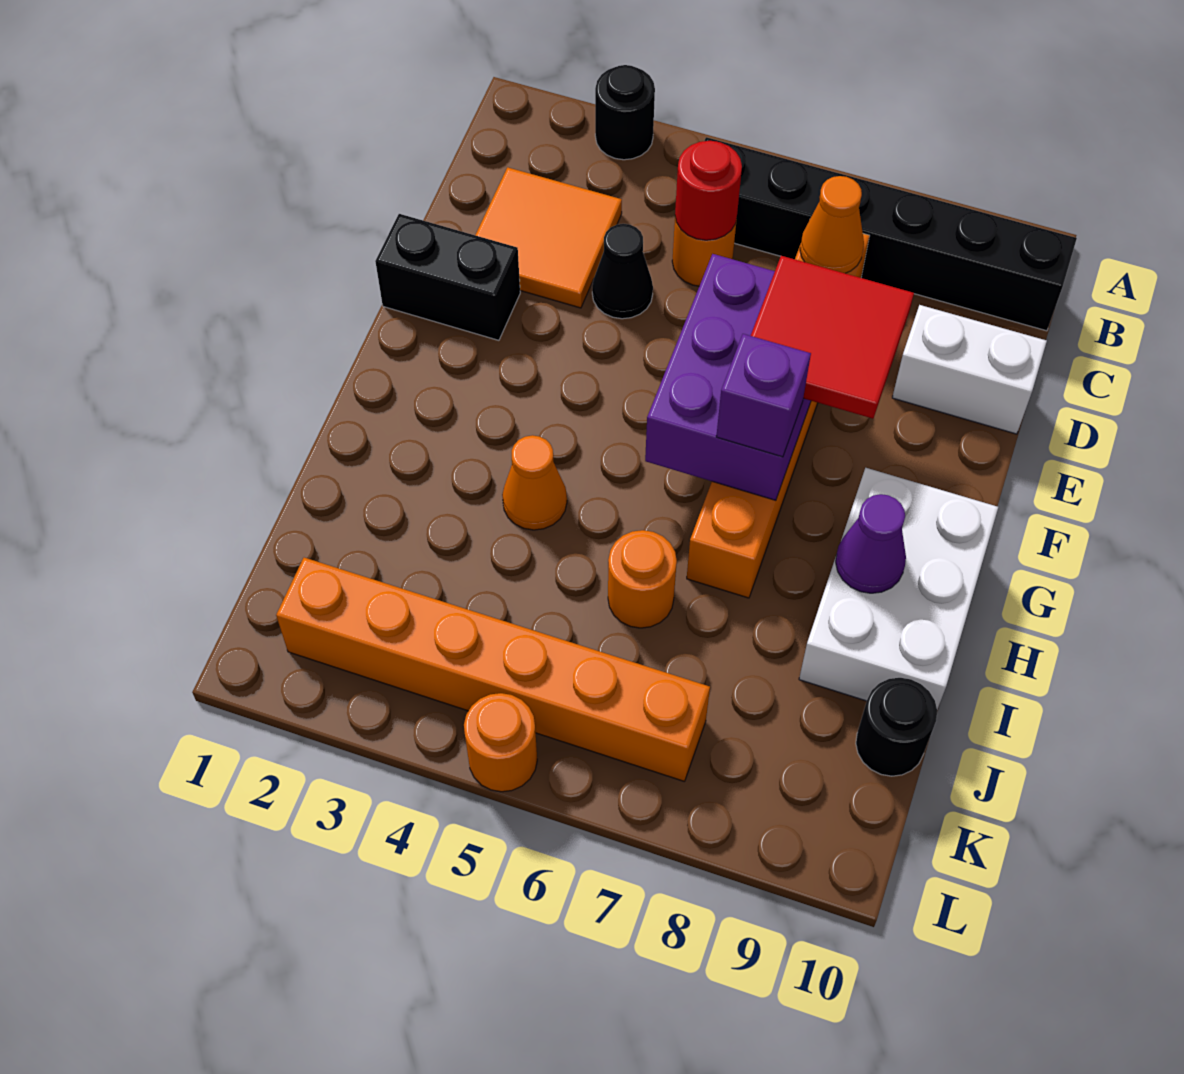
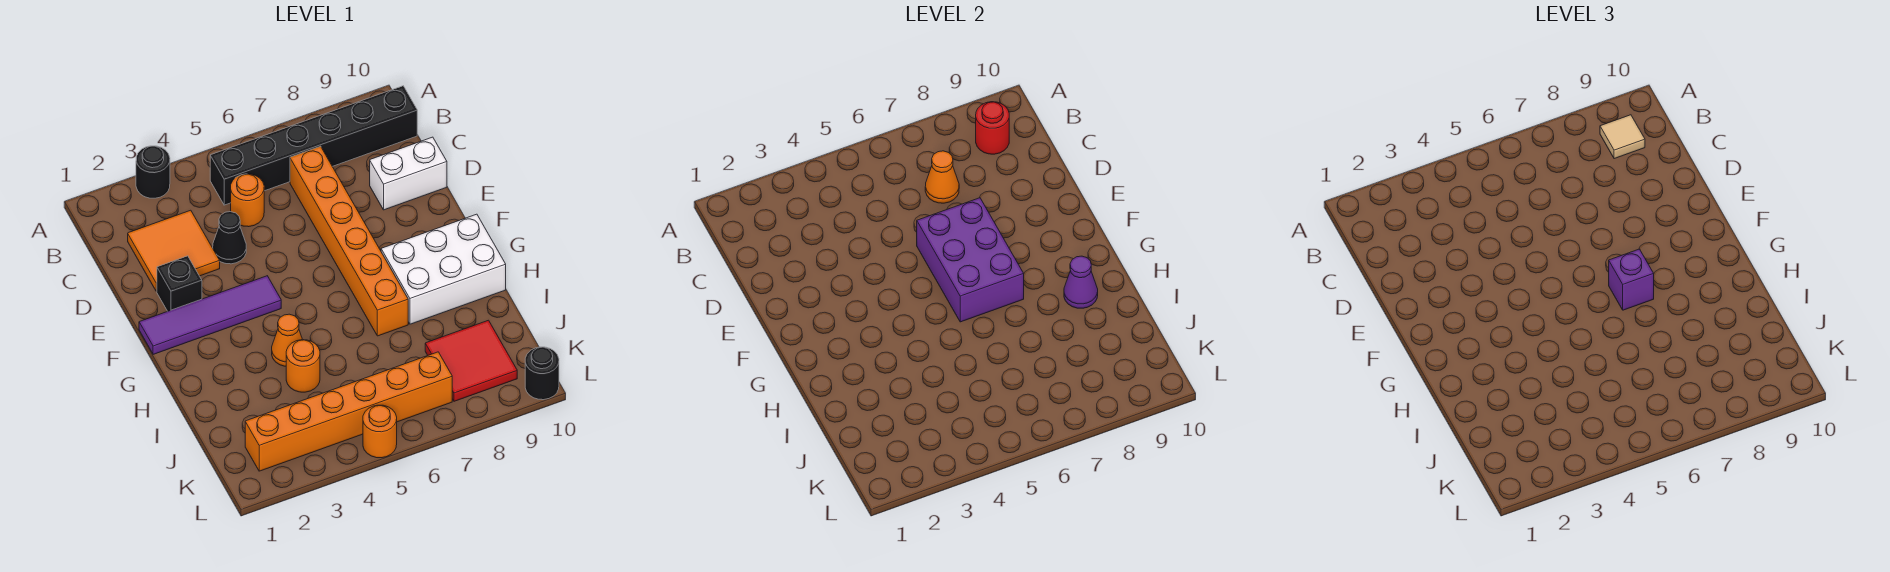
none -> tan tile B9 level 3
red round brick C5 level 2 -> red round brick B9 level 2
black brick E1:E2 level 1 -> black brick E2 level 1
red tile E7:F8 level 3 -> red tile J8:K9 level 1
none -> purple tile F1:F4 level 1
white brick G9:I10 level 1 -> white brick G8:H10 level 1
orange round brick I6 level 1 -> orange round brick I4 level 1
black round brick J10 level 1 -> black round brick L10 level 1

